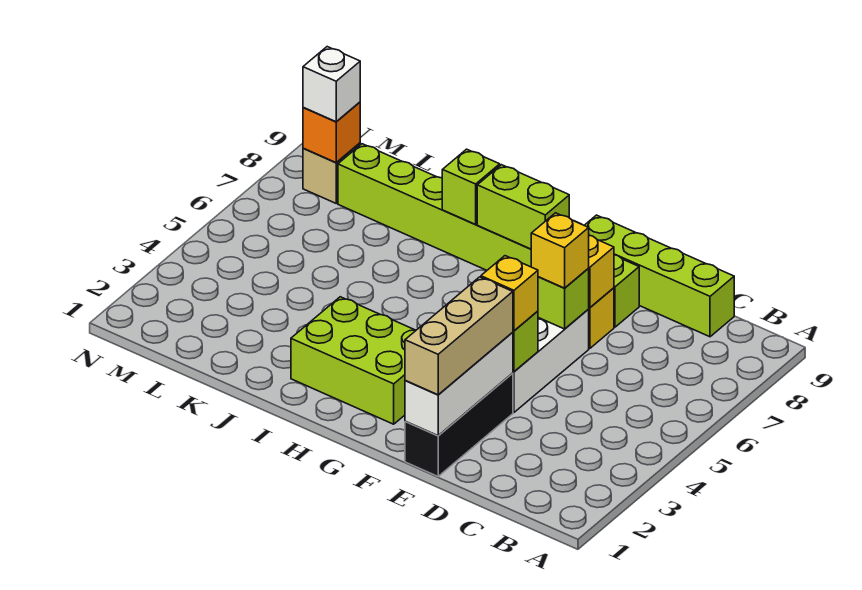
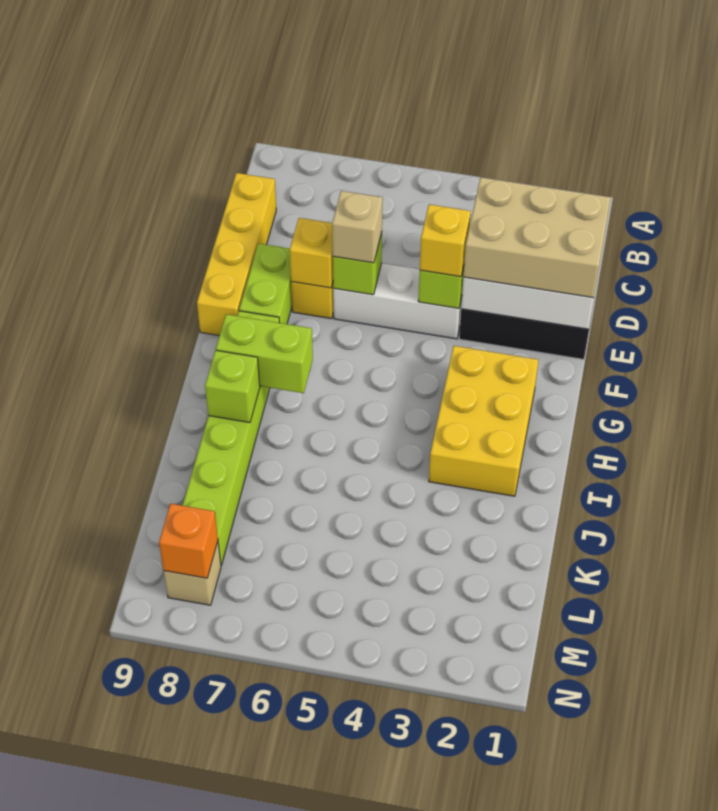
lime brick C9:F9 level 1 -> yellow brick C9:F9 level 1
tan brick E1:E3 level 3 -> tan brick D1:E3 level 3
yellow brick E6 level 3 -> tan brick E6 level 3
lime brick G2:I3 level 1 -> yellow brick G2:I3 level 1
lime brick G8:H8 level 2 -> lime brick H7:H8 level 2
white brick M8 level 3 -> none

